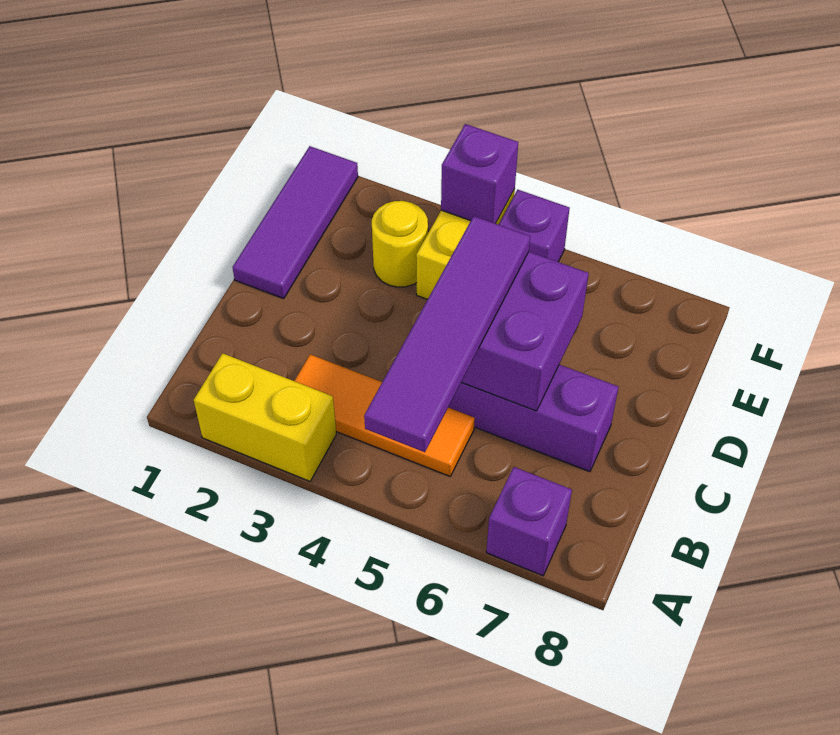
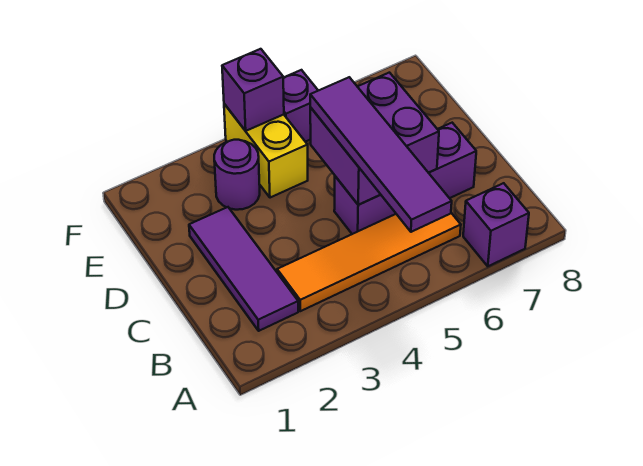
yellow brick A2:A3 level 1 -> none
orange tile B3:B5 level 1 -> orange tile B3:B6 level 1
purple tile D1:F1 level 1 -> purple tile B2:D2 level 1
yellow round brick E3 level 1 -> purple round brick E3 level 1

